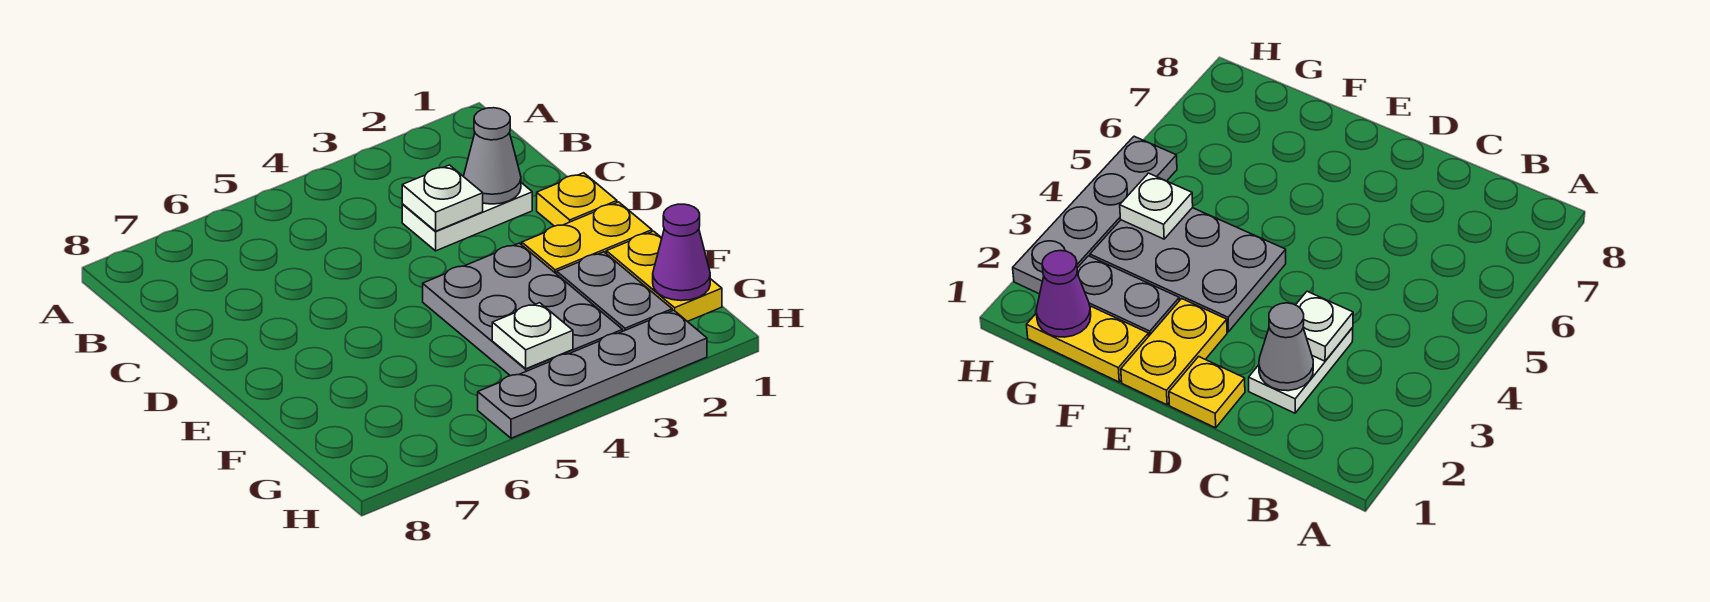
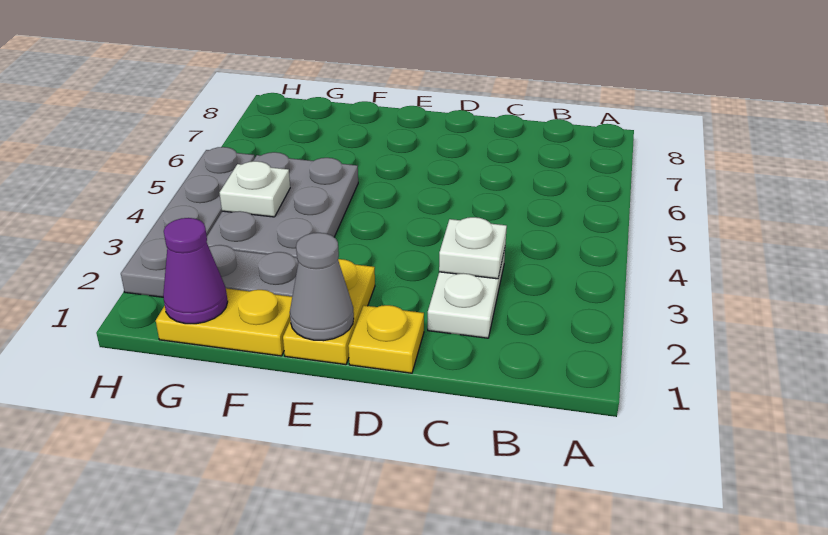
grey cone C2 level 2 -> grey cone E1 level 2
grey plate E3:G4 level 1 -> grey plate F3:G5 level 1

